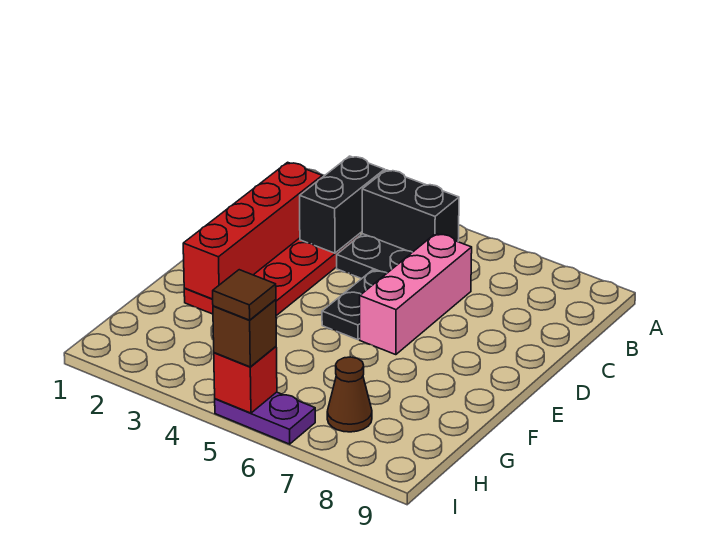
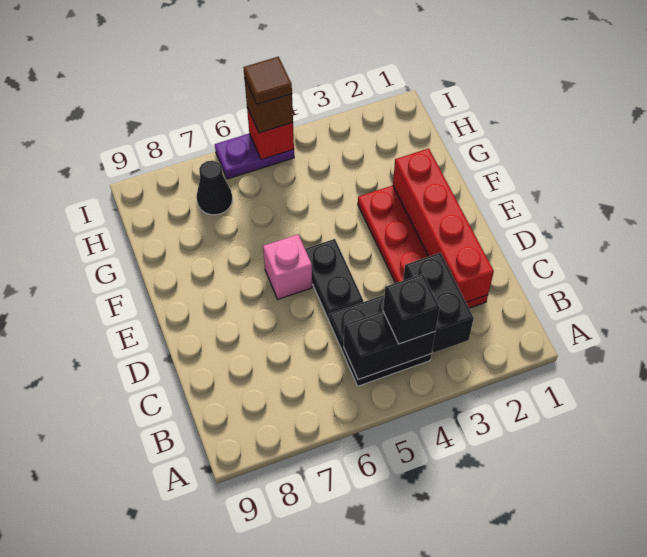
none -> black brick B4 level 3
pink brick C6:E6 level 1 -> pink brick E6 level 1
brown cone H7 level 1 -> black cone H7 level 1

